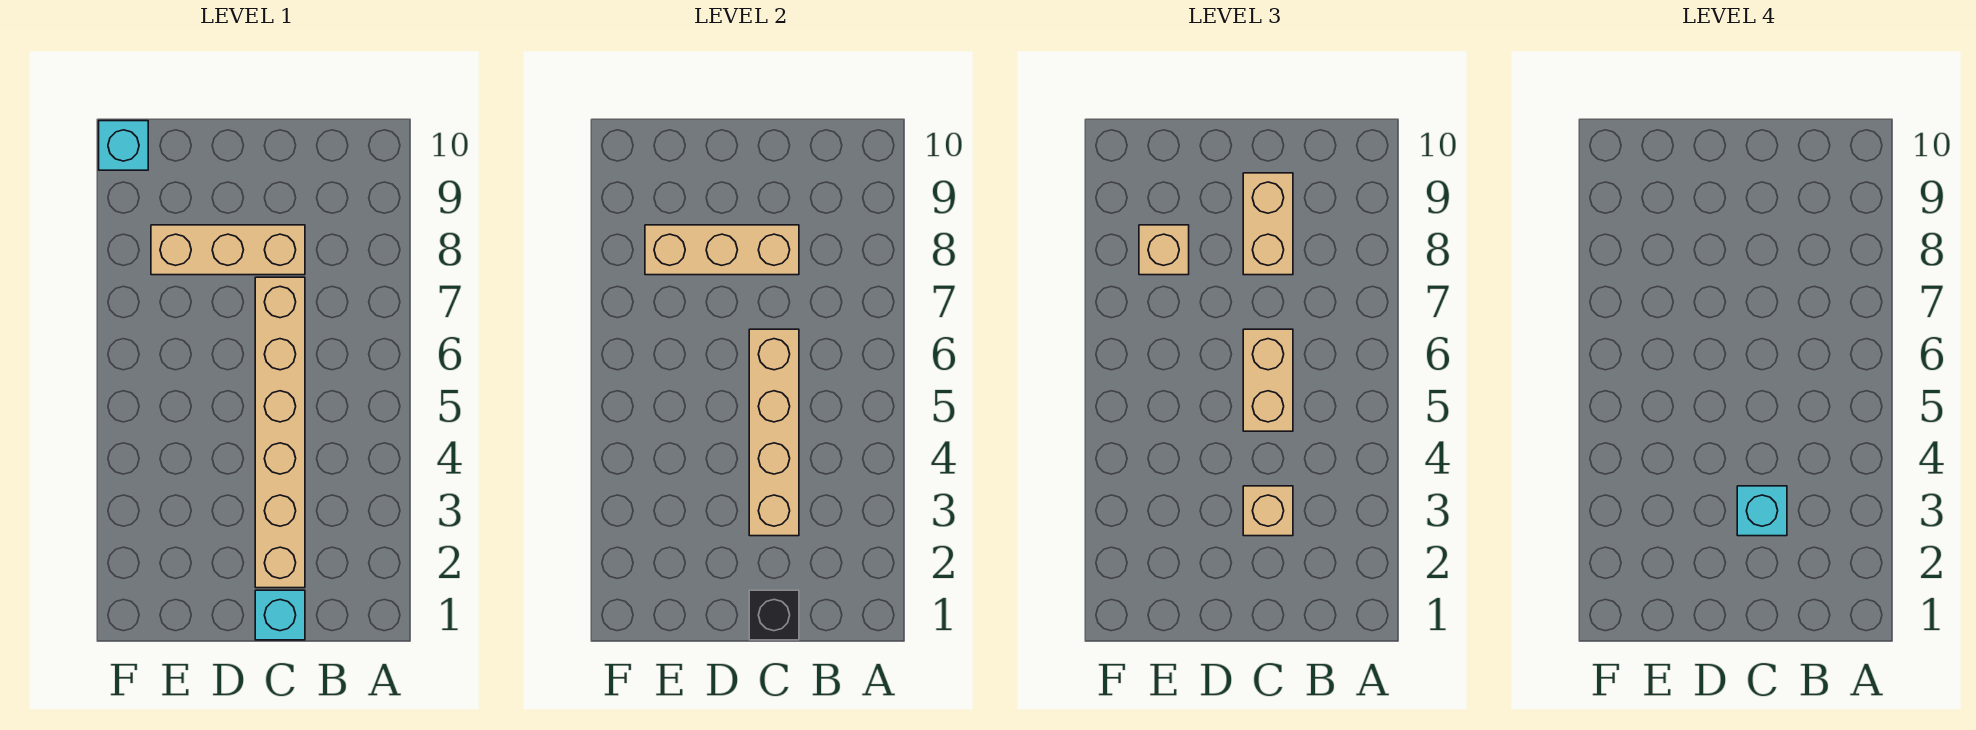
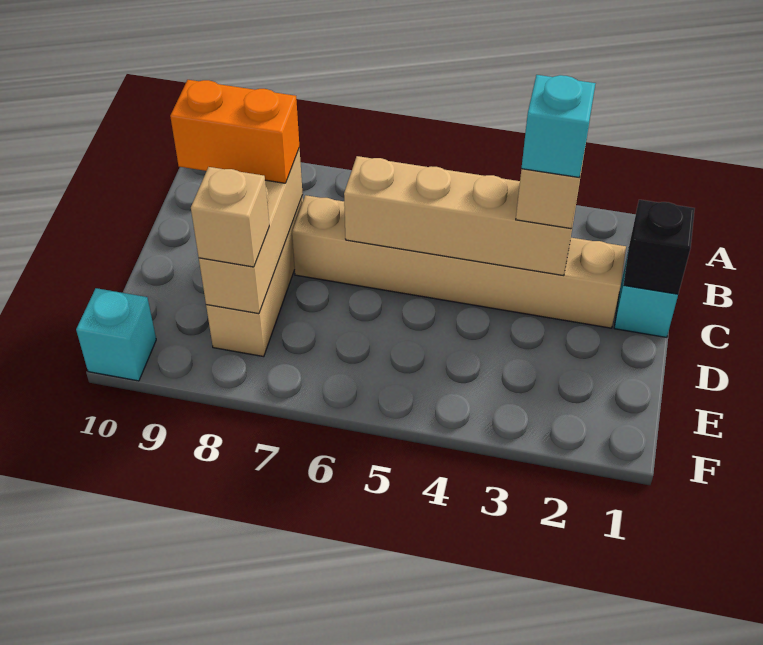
tan brick C5:C6 level 3 -> none
tan brick C8:C9 level 3 -> orange brick C8:C9 level 3

